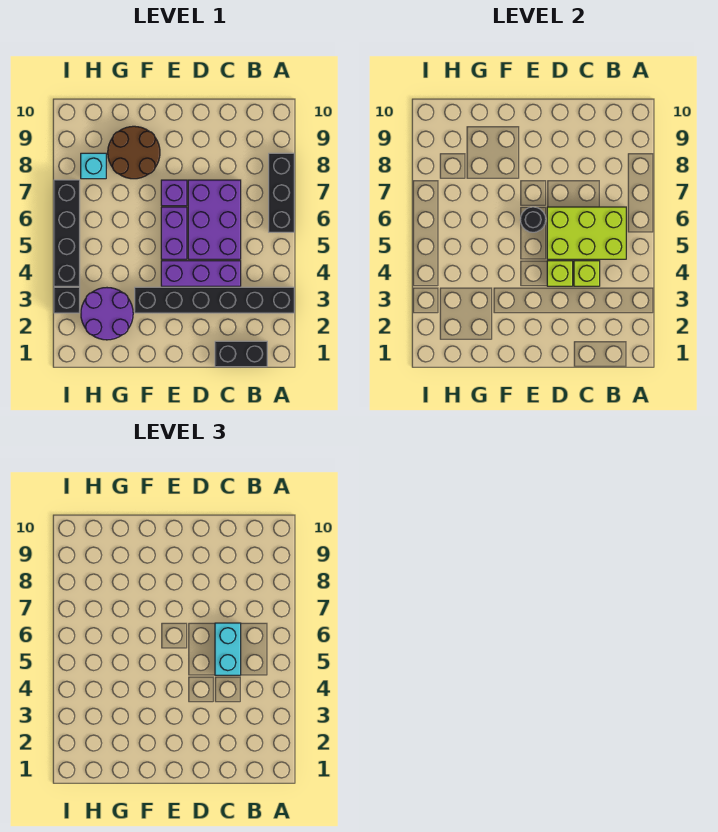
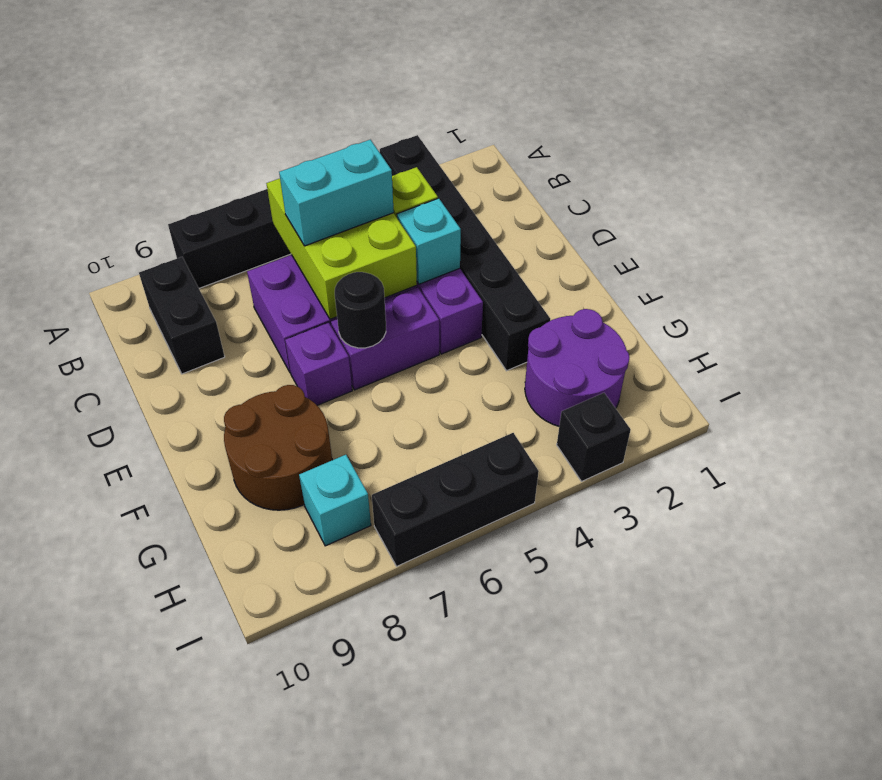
black brick B1:C1 level 1 -> black brick B9:C9 level 1
lime brick D4 level 2 -> cyan brick D4 level 2
black brick I4:I7 level 1 -> black brick I5:I7 level 1

